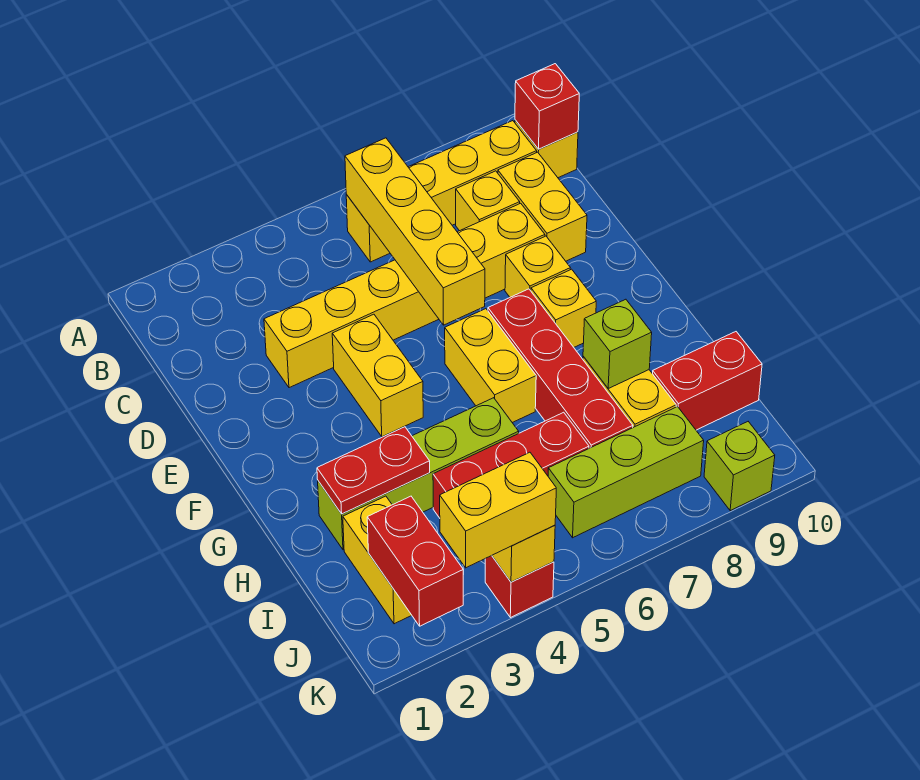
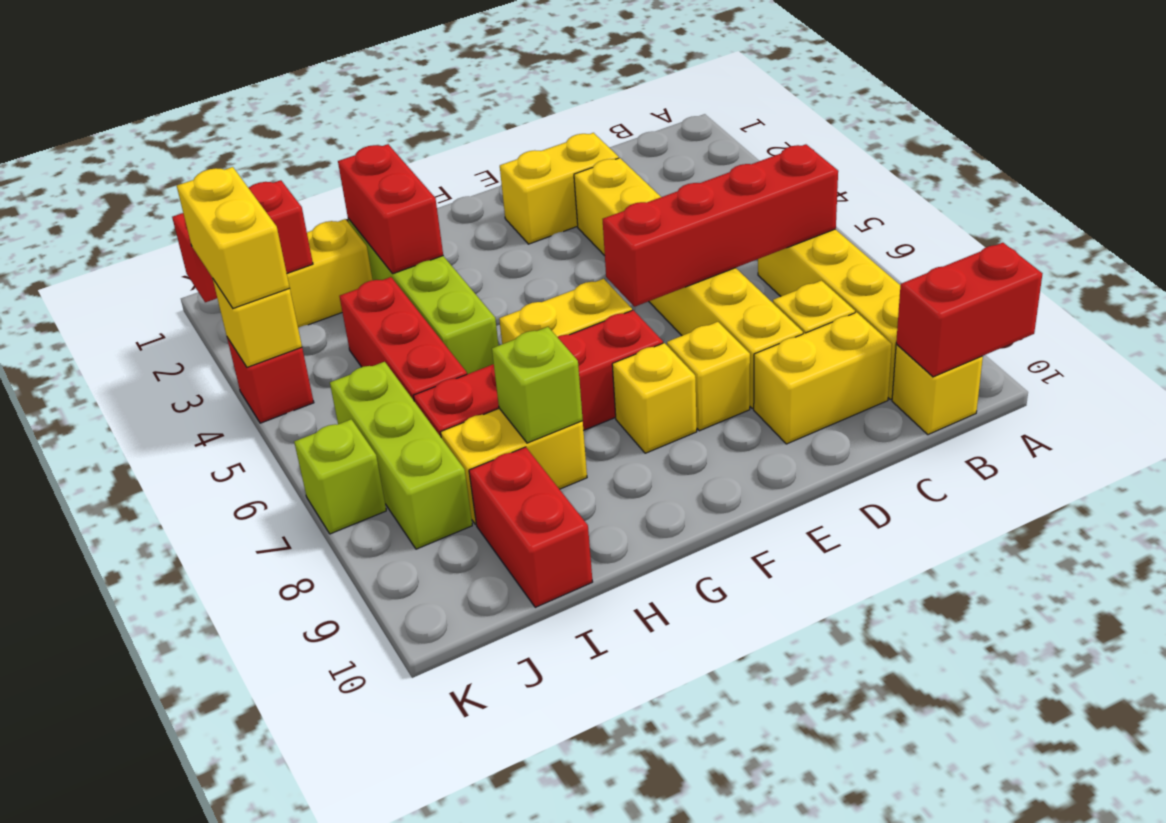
yellow brick B6:E6 level 2 -> red brick B6:E6 level 2
red brick B10 level 2 -> red brick A10:B10 level 2
yellow brick E4:F4 level 1 -> yellow brick D2:E2 level 1
red plate H2:H3 level 2 -> red brick H2:H3 level 2
lime brick K9 level 1 -> lime brick K7 level 1

